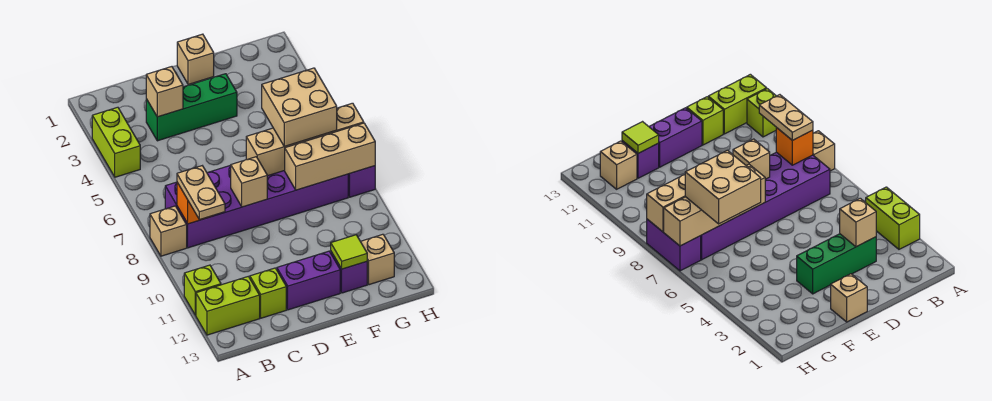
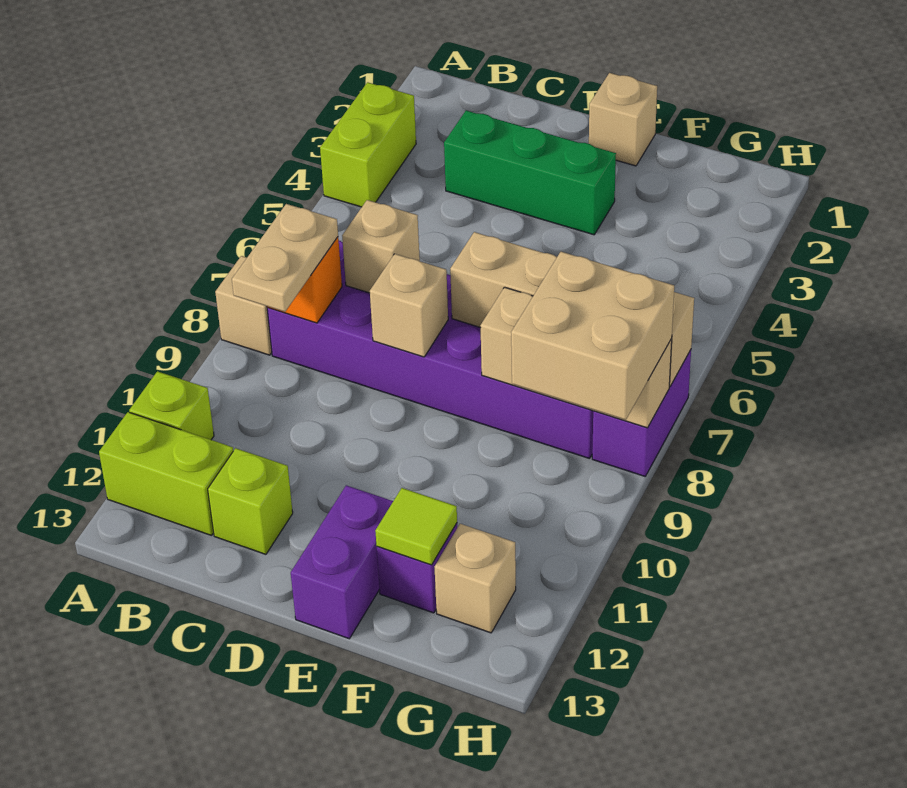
tan brick C3 level 2 -> tan brick C7 level 2
purple brick D12:E12 level 1 -> purple brick E12:E13 level 1
tan brick F6:G7 level 3 -> tan brick G8:H9 level 3

